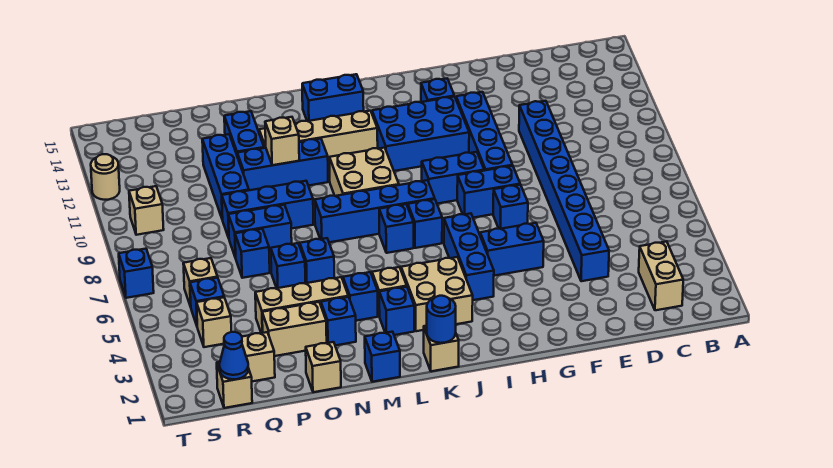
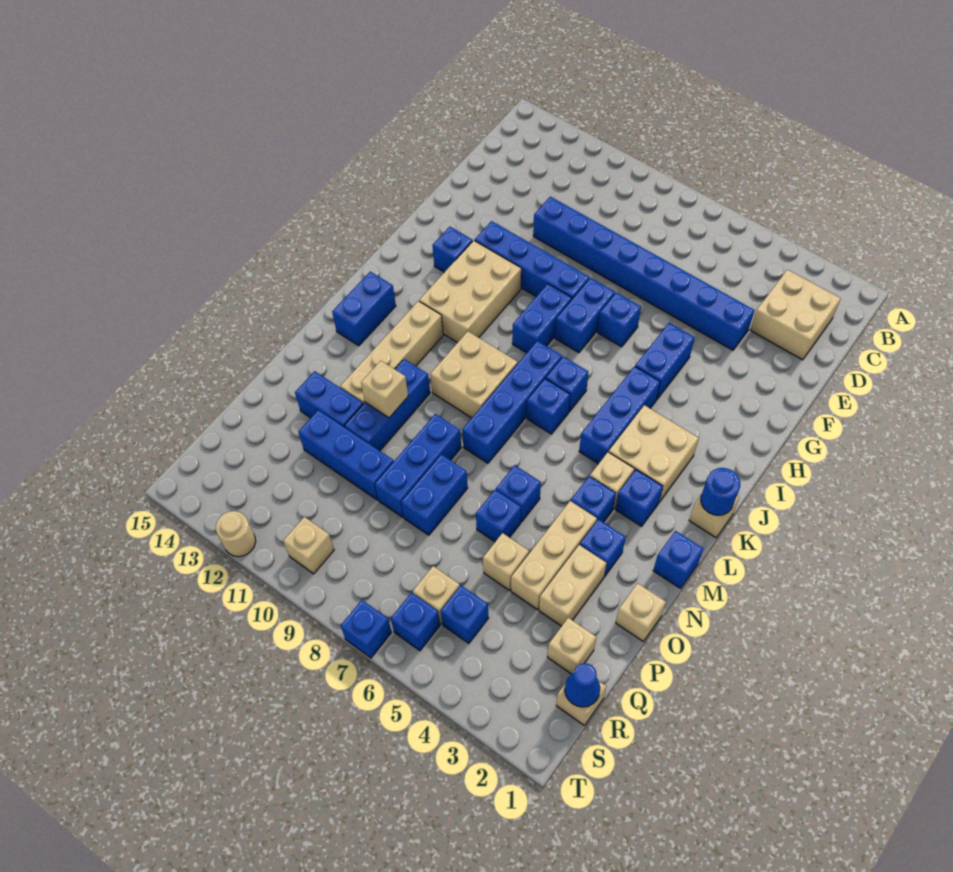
tan brick C2:C3 level 1 -> tan brick C2:D3 level 1
blue brick H11:J12 level 1 -> tan brick H11:J12 level 1
blue brick I4:I6 level 1 -> blue brick I5:K5 level 1
blue brick P7 level 1 -> blue brick S6 level 1
tan brick R4 level 1 -> tan brick P5 level 1

